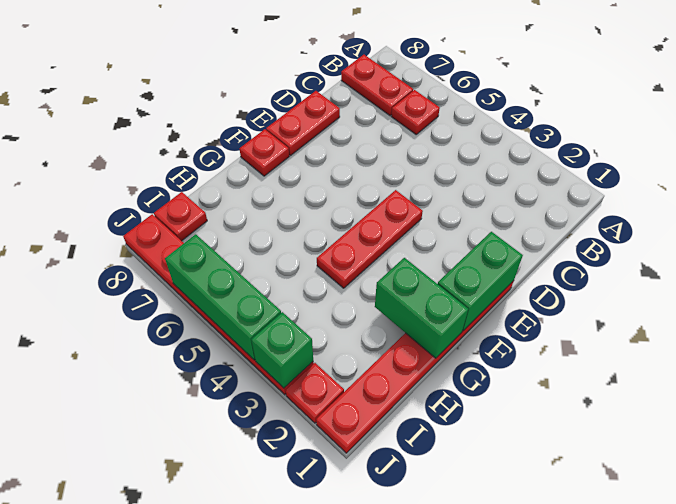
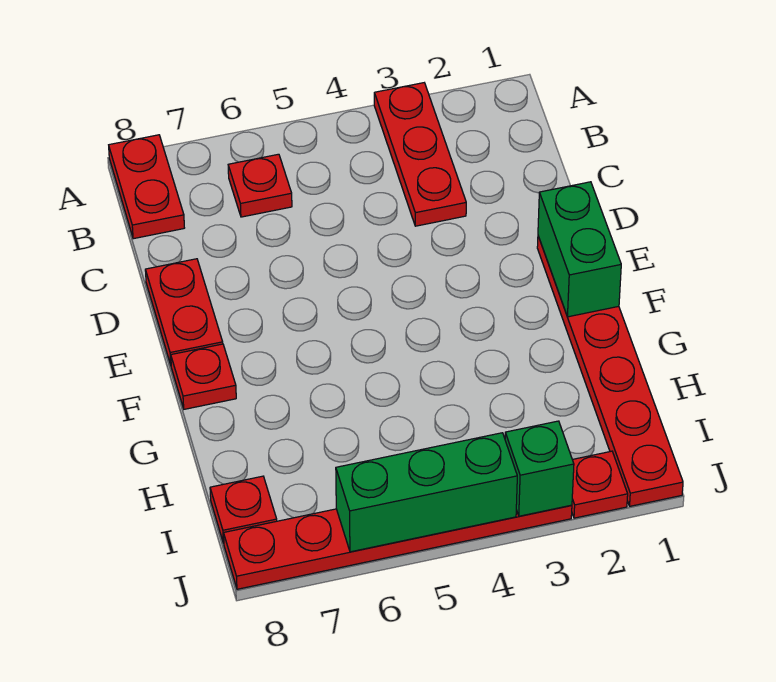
red plate B7:B8 level 1 -> red plate A8:B8 level 1
red plate E4:G4 level 1 -> red plate A3:C3 level 1
green brick G1:G2 level 2 -> none

